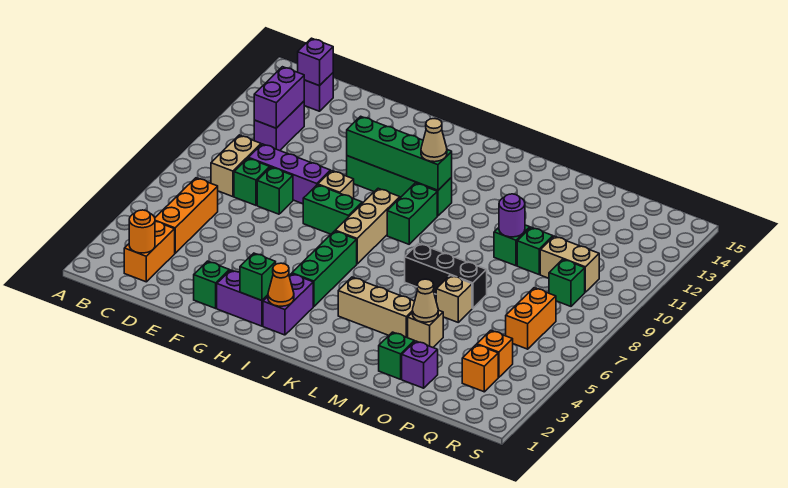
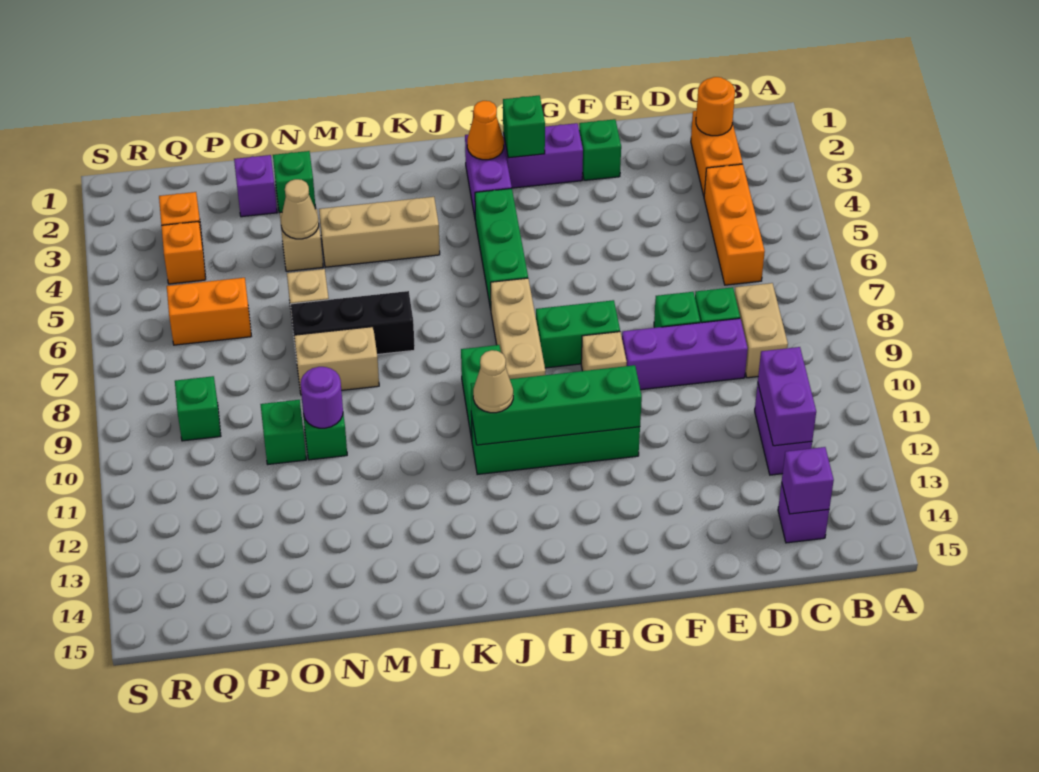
tan brick P10:Q10 level 1 -> tan brick M8:N8 level 1
orange brick Q6:Q7 level 1 -> orange brick P6:Q6 level 1

